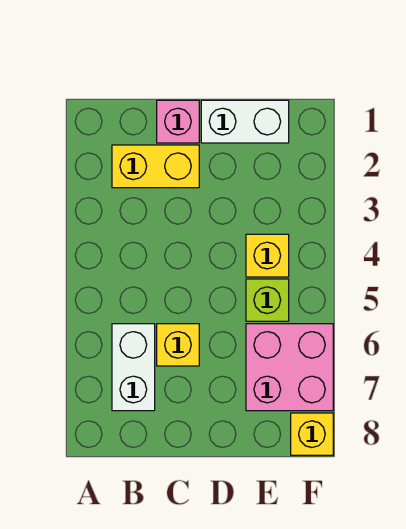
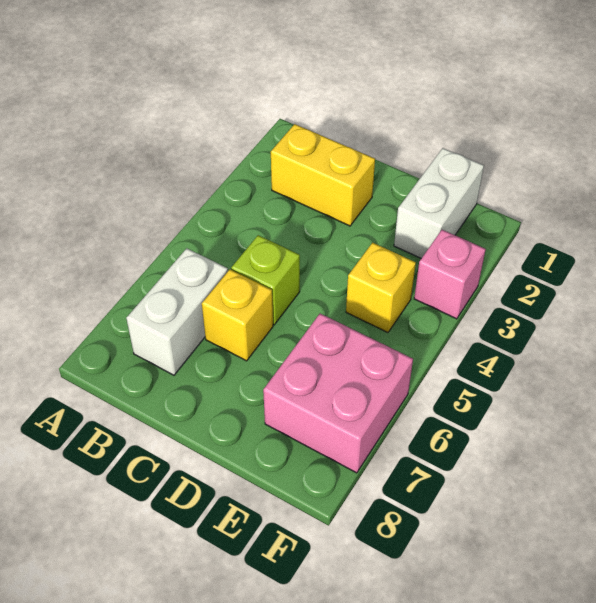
pink brick C1 level 1 -> pink brick F3 level 1
white brick D1:E1 level 1 -> white brick E1:E2 level 1
lime brick E5 level 1 -> lime brick C5 level 1
yellow brick F8 level 1 -> none

